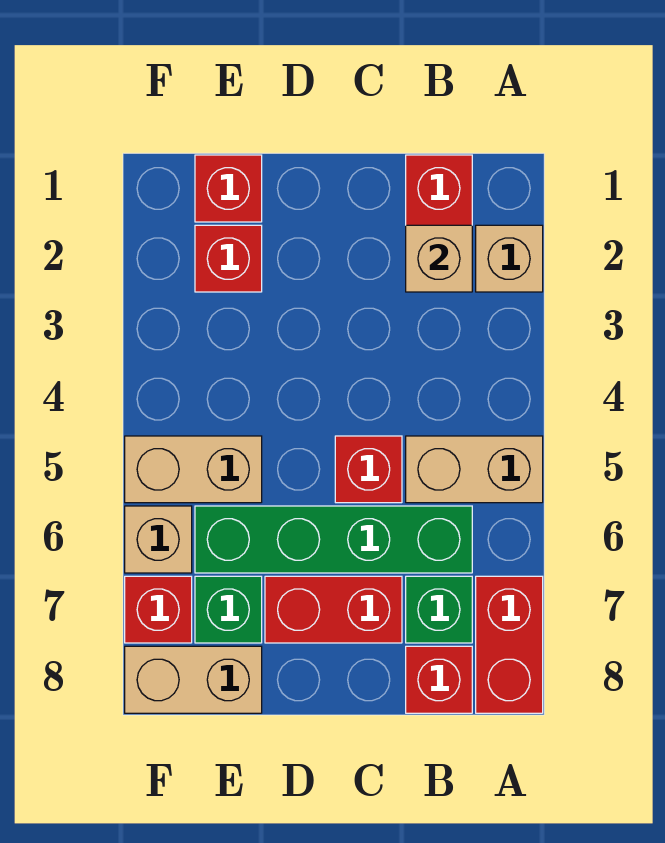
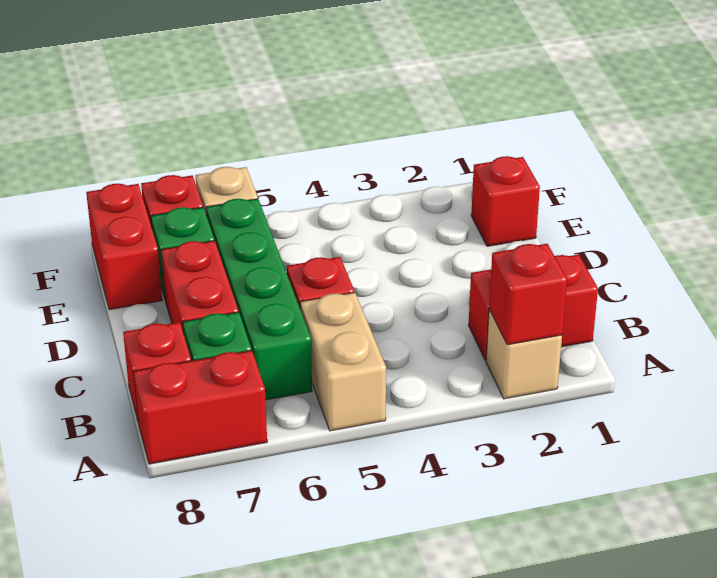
tan brick B2 level 2 -> none
red brick E2 level 1 -> red brick A2 level 2
tan brick E5:F5 level 1 -> none
tan brick E8:F8 level 1 -> red brick E8:F8 level 1

